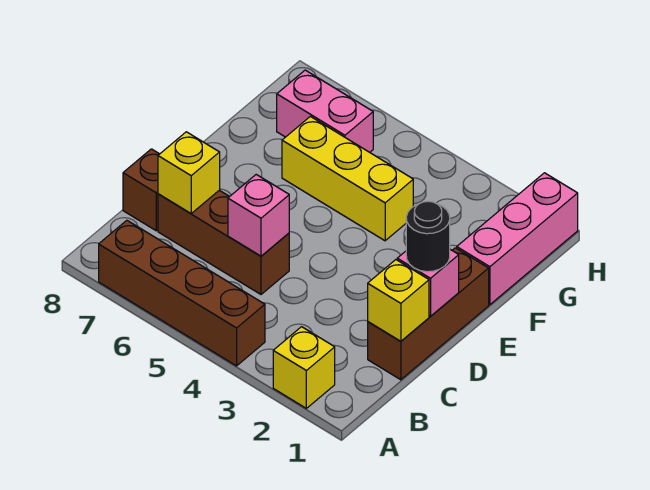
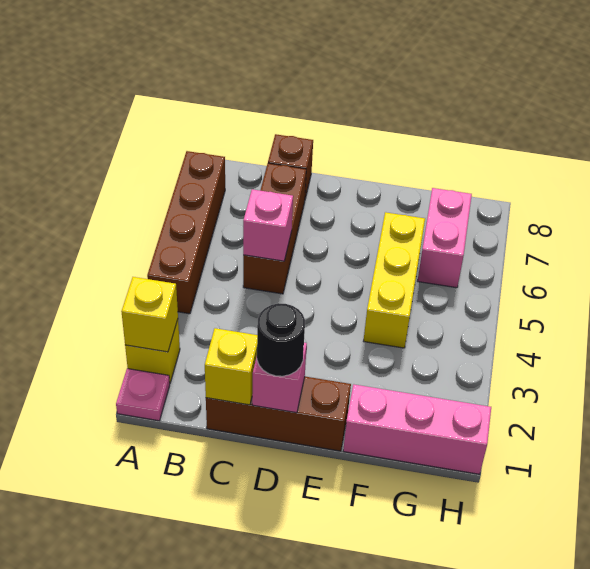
none -> pink plate A1 level 1
yellow brick C7 level 2 -> yellow brick A2 level 2

